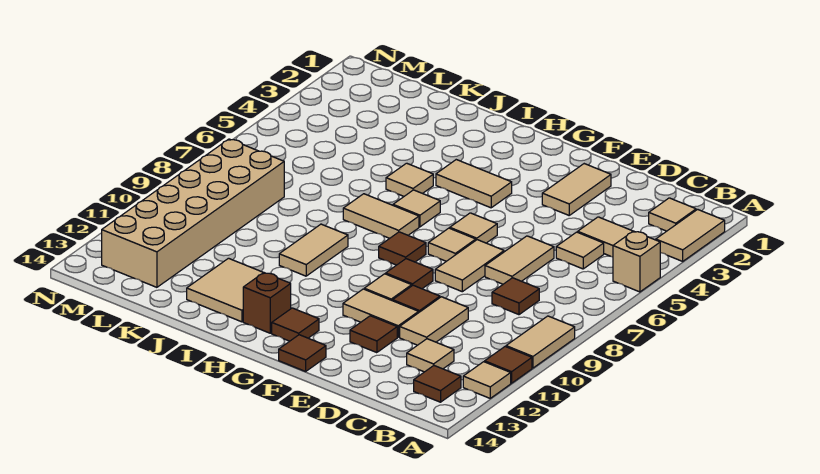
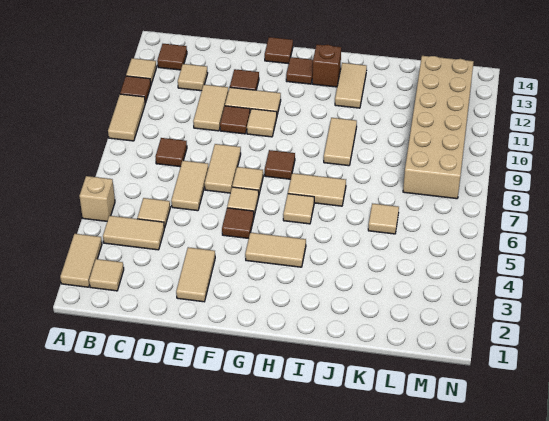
brown tile F9 level 1 -> brown tile F5 level 1
tan tile I5 level 1 -> tan tile K6 level 1
tan tile I12:J13 level 1 -> tan tile I12:I13 level 1

